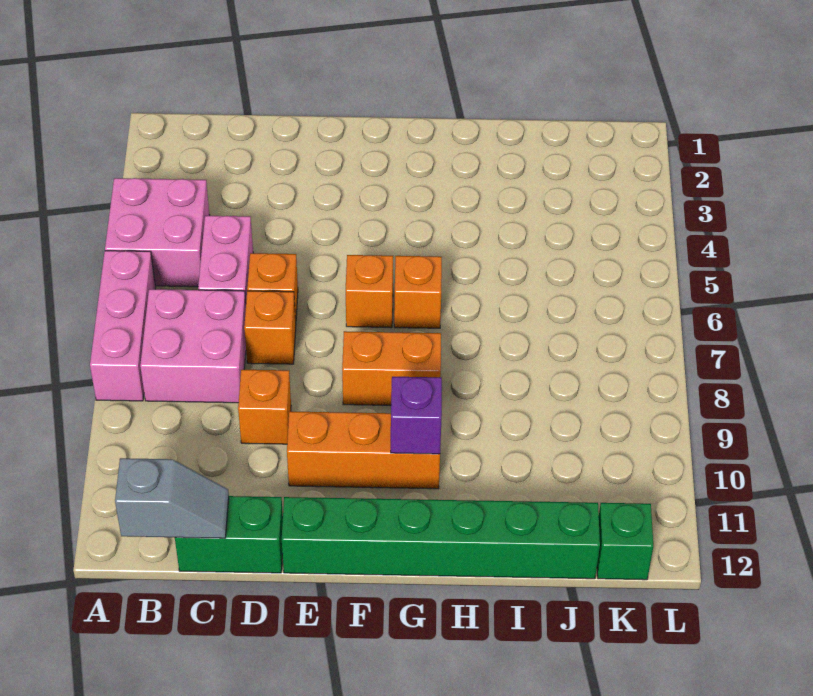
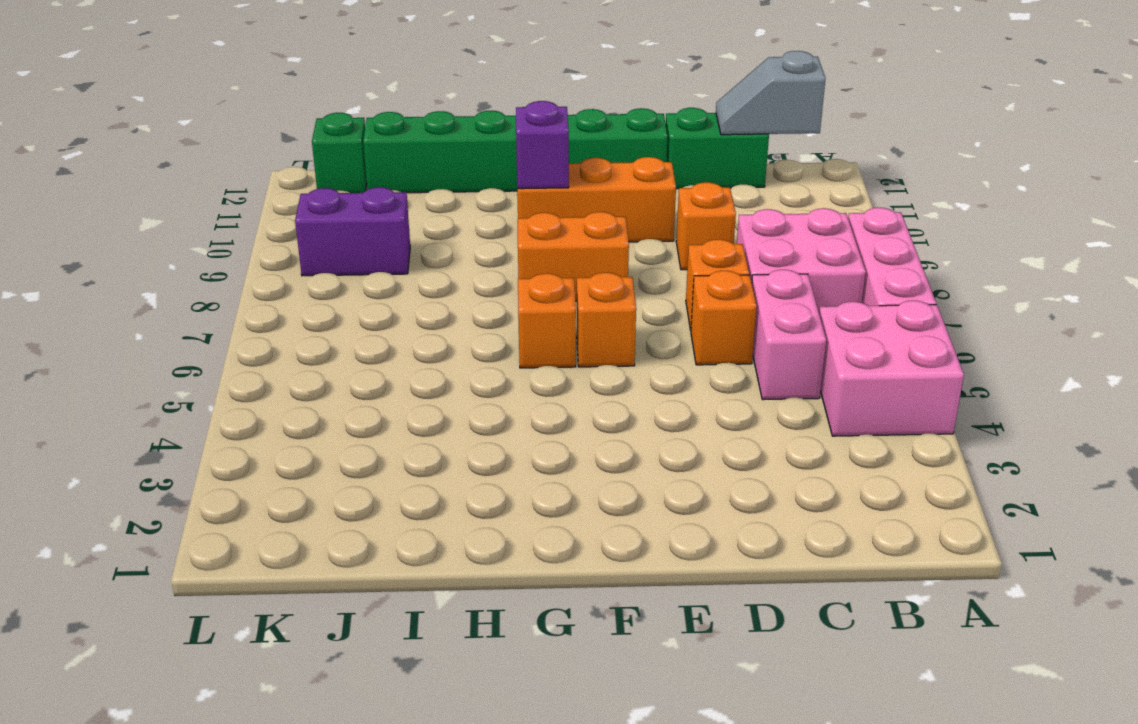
none -> purple brick J9:K9 level 1

